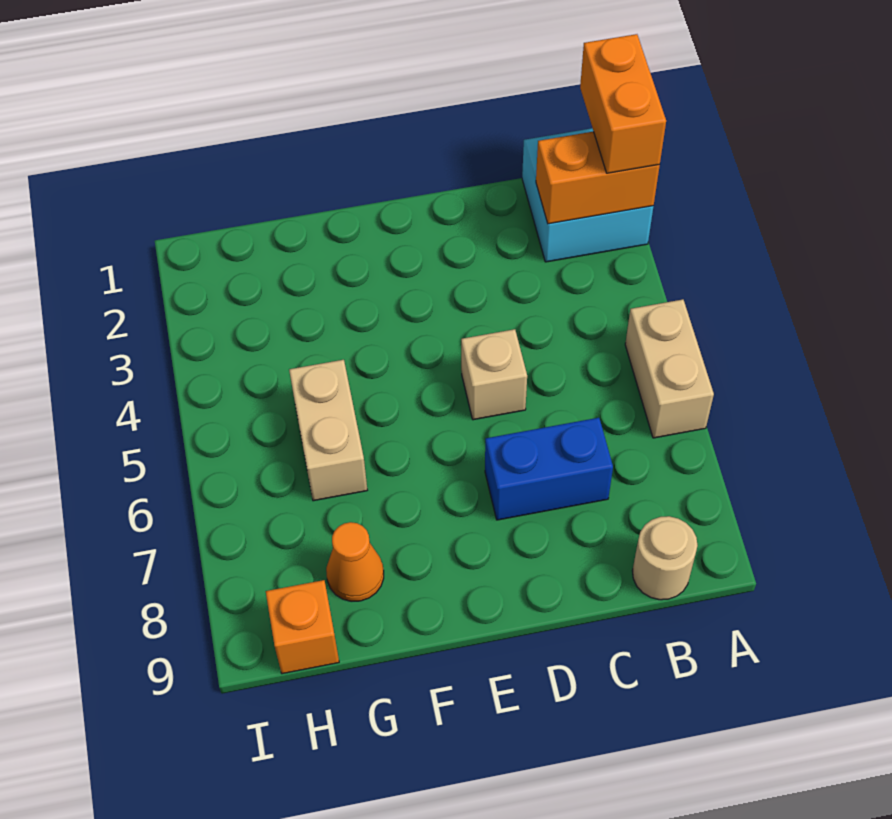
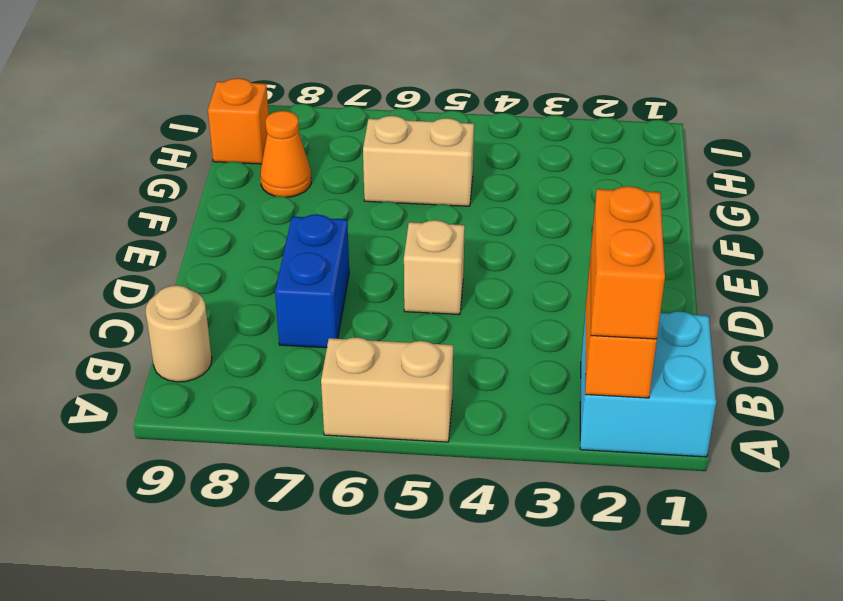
orange brick A1:A2 level 3 -> orange brick A2:B2 level 3

